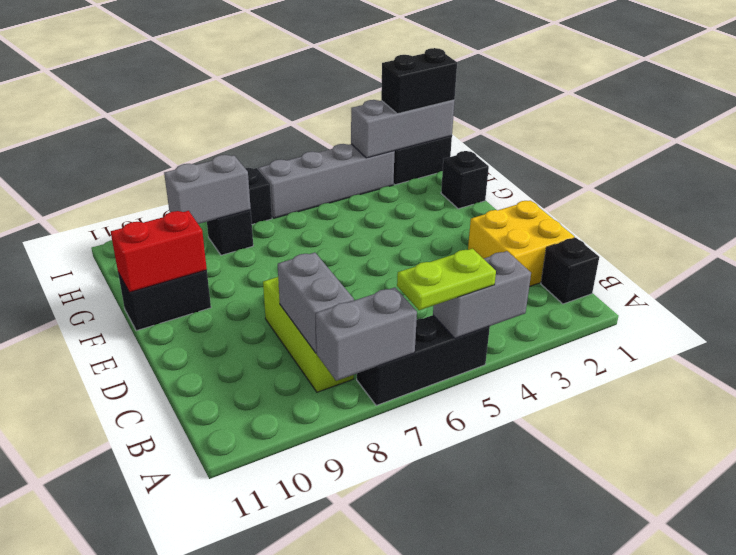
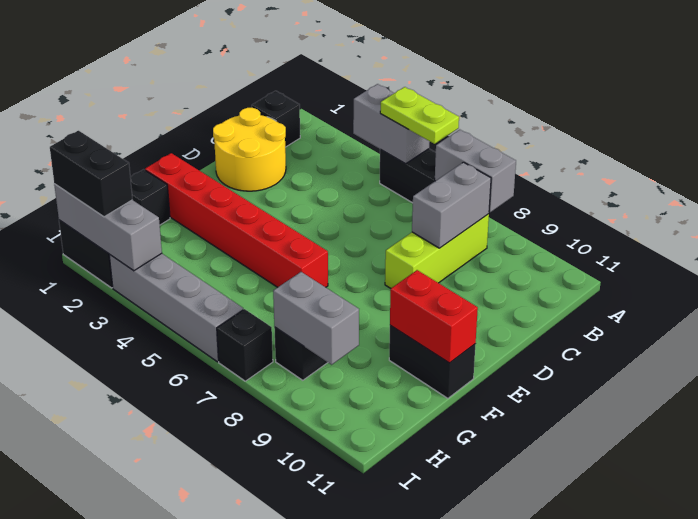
yellow brick C1:D2 level 1 -> yellow round brick C1:D2 level 1
none -> red brick F1:F6 level 1

